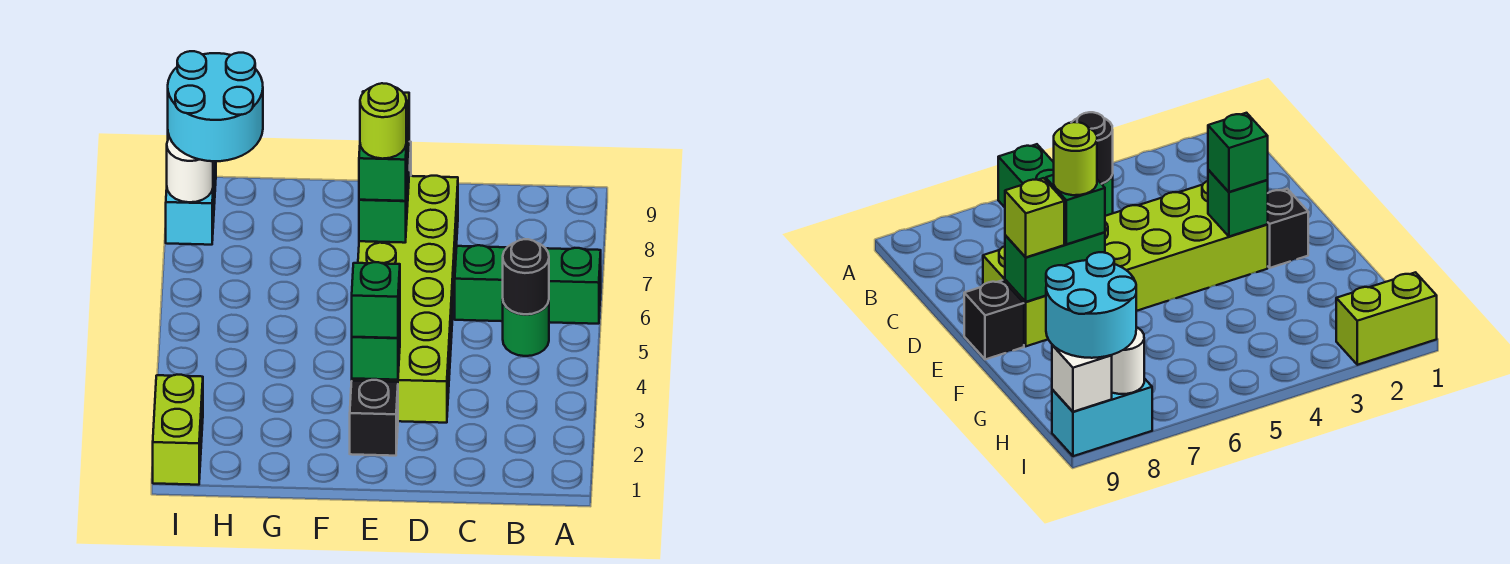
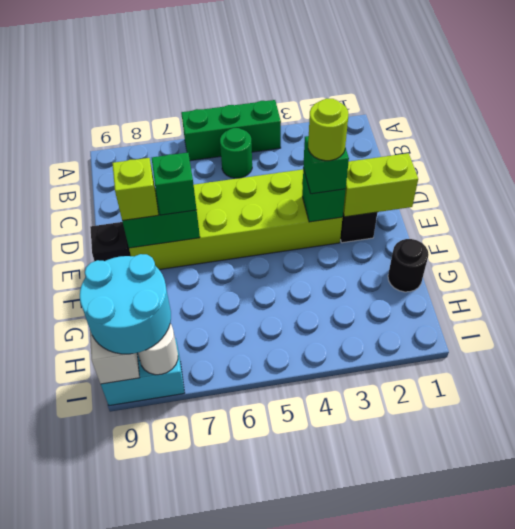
green brick A6:C6 level 1 -> green brick A4:A6 level 1
black round brick B5 level 2 -> black round brick G1 level 1
lime round brick E7 level 4 -> lime round brick E3 level 4
lime brick I1:I2 level 1 -> lime brick E1:E2 level 2

